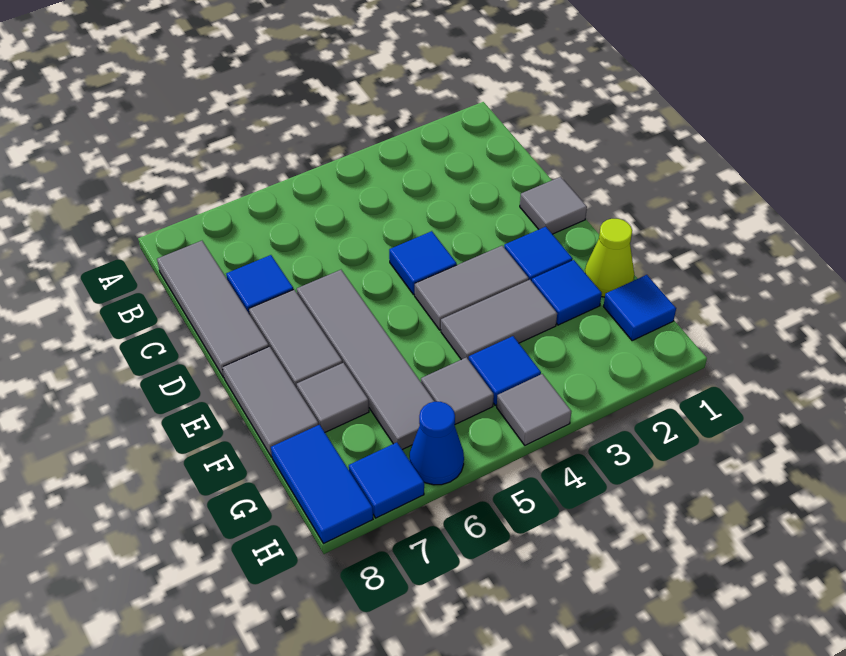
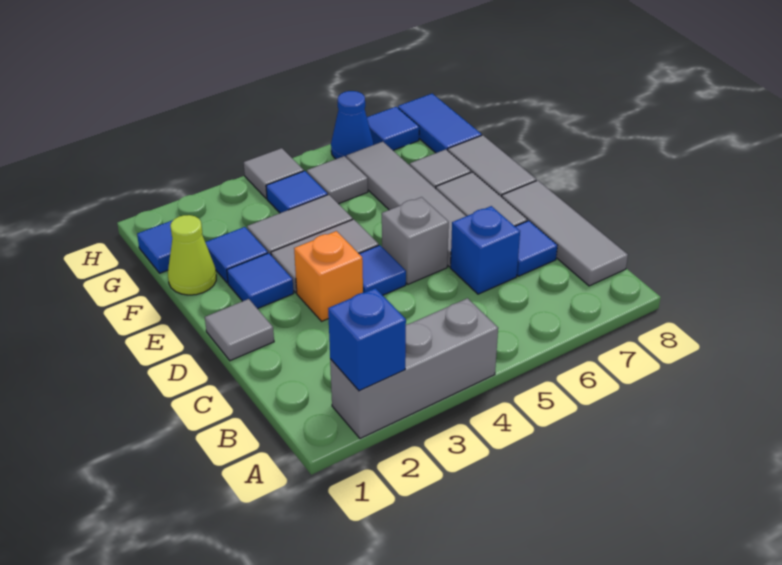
none -> grey brick A2:A4 level 1
none -> blue brick A2 level 2
none -> blue brick C6 level 1
none -> orange brick D3 level 1
none -> grey brick D5 level 1

